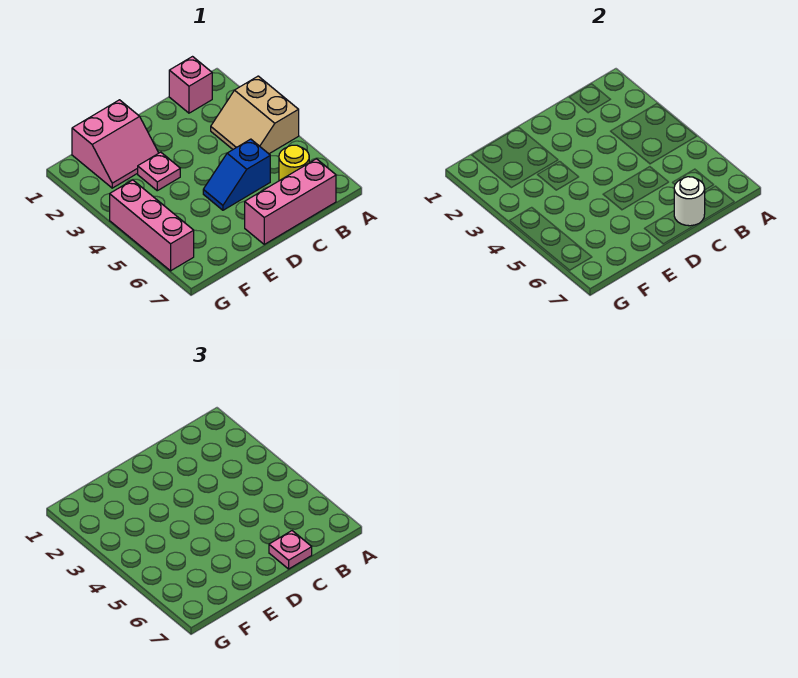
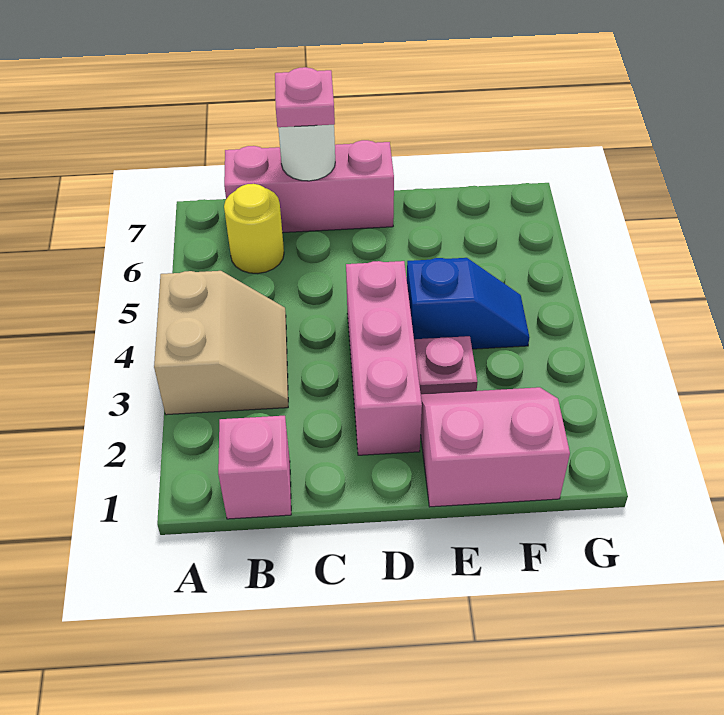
blue slope C5:D5 level 1 top C -> blue slope E4:F4 level 1 top E
pink brick G4:G6 level 1 -> pink brick D2:D4 level 1

